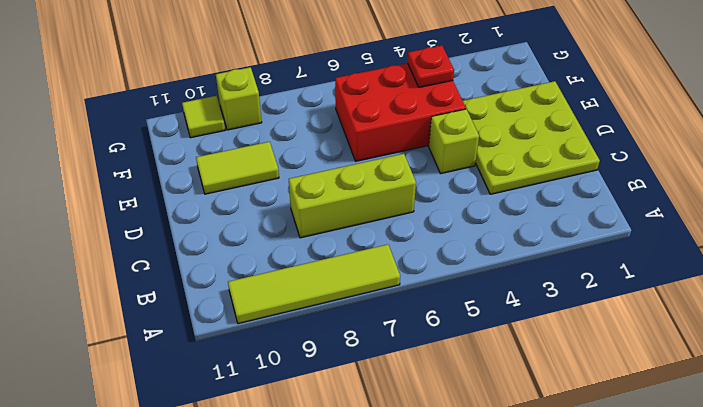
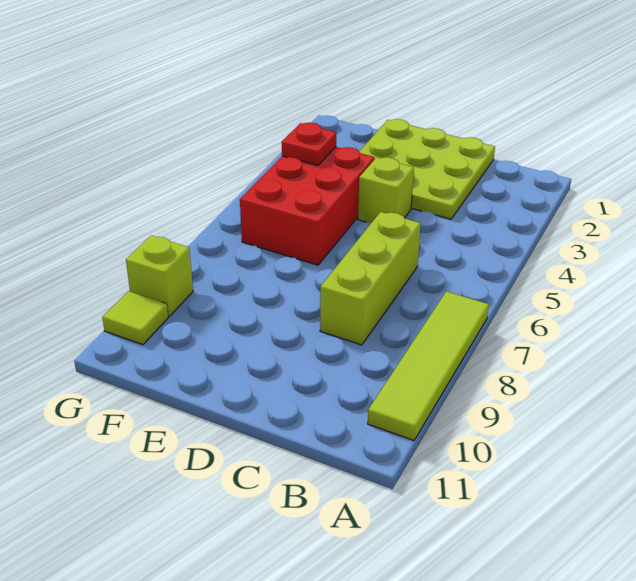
lime tile E9:E10 level 1 -> none

